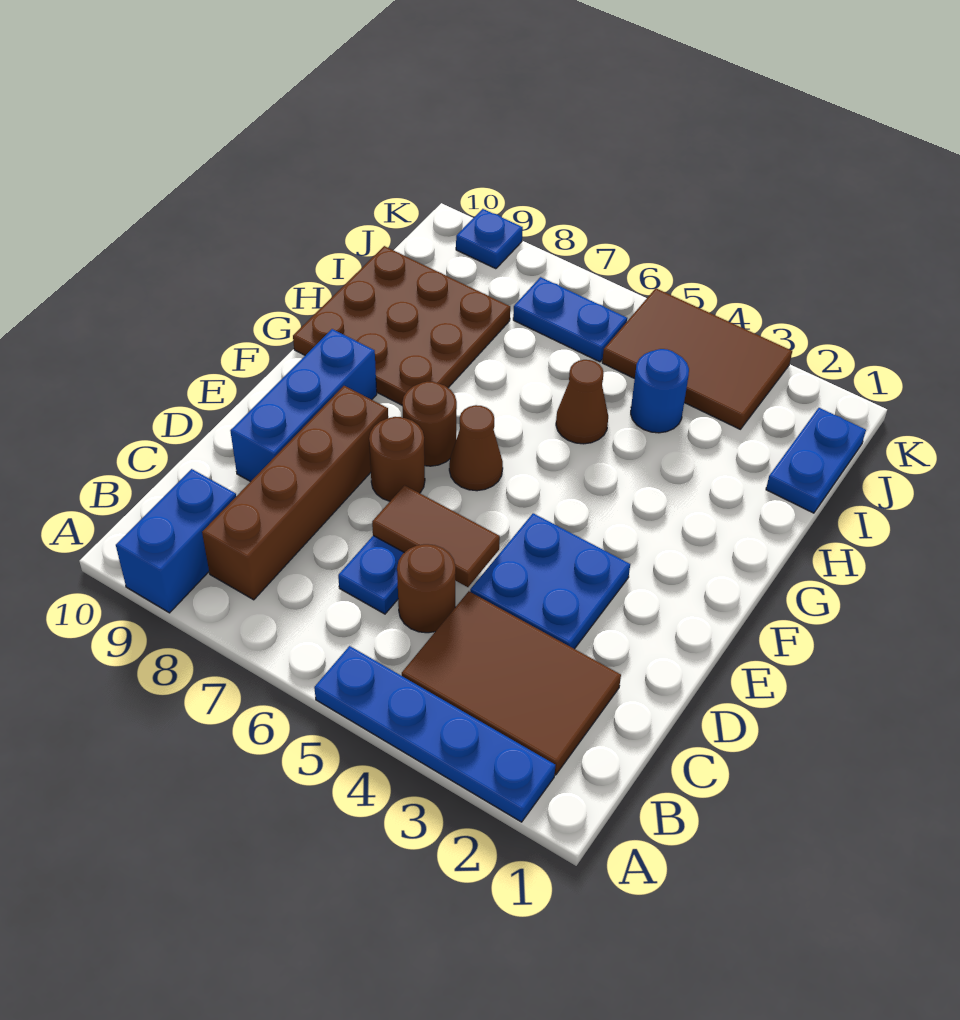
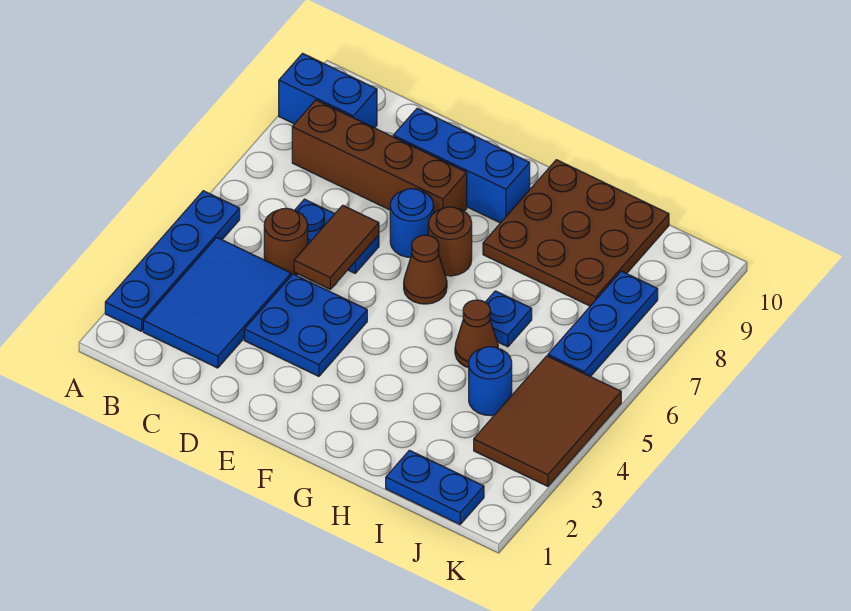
brown tile B2:C4 level 1 -> blue tile B2:C4 level 1
brown round brick E7 level 1 -> blue round brick E7 level 1
blue plate J6:J7 level 1 -> blue plate J6:J8 level 1
blue plate K9 level 1 -> blue plate H6 level 1

